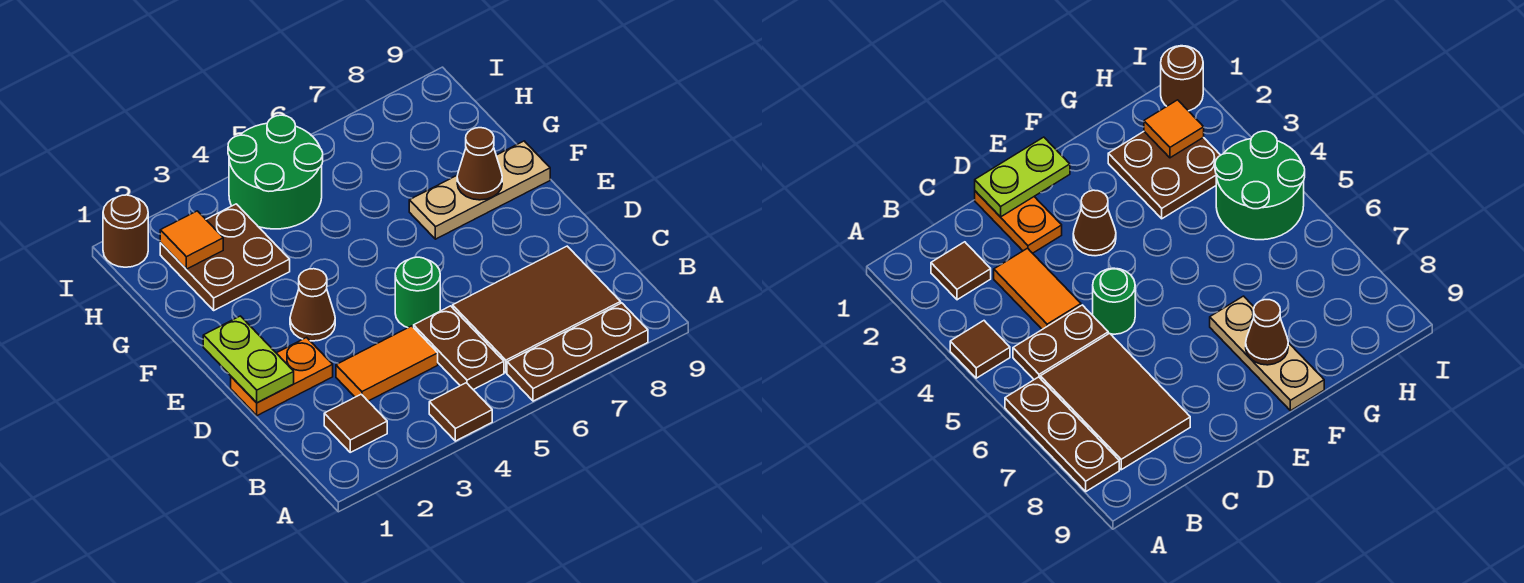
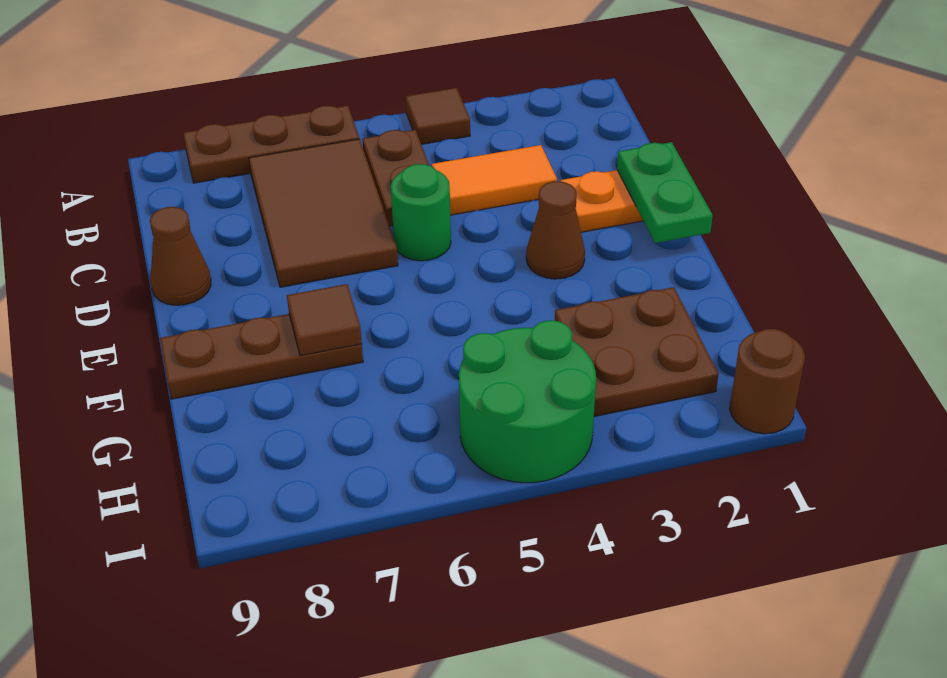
brown tile B2 level 1 -> brown tile F7 level 2
brown tile B6:C8 level 1 -> brown tile B6:D7 level 1
lime plate D1:E1 level 2 -> green plate D1:E1 level 2
tan plate F7:F9 level 1 -> brown plate F7:F9 level 1
brown cone F8 level 2 -> brown cone D9 level 1
orange tile H2 level 2 -> none

